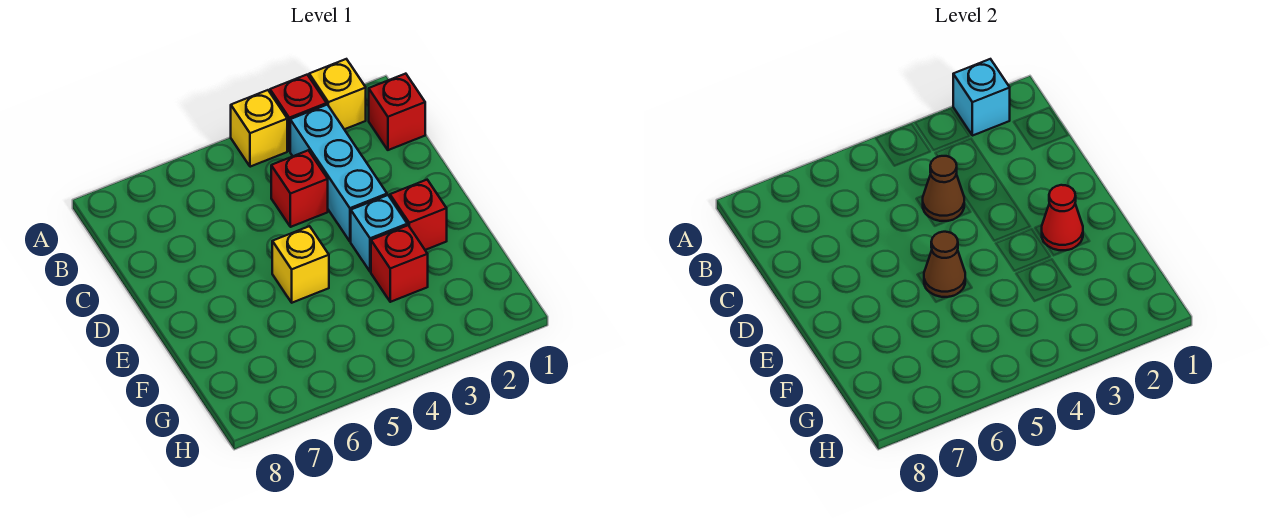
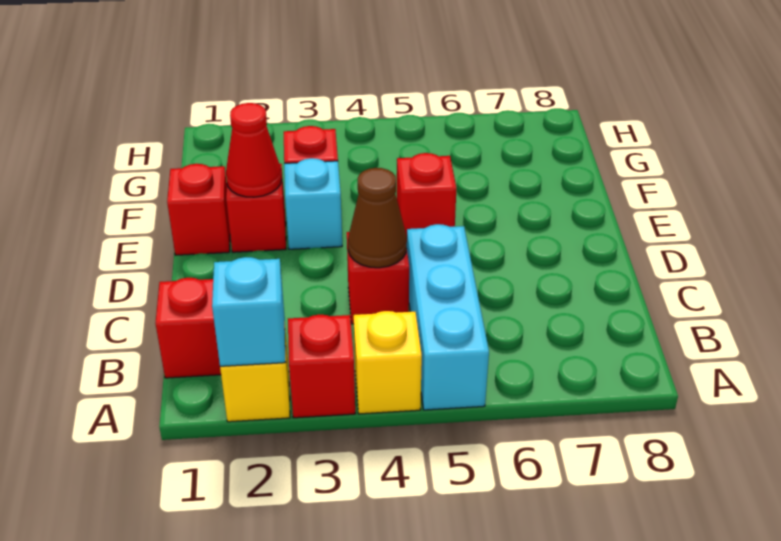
cyan brick B3:D3 level 1 -> cyan brick A5:C5 level 1
none -> red brick E1 level 1
yellow brick E5 level 1 -> red brick E5 level 1
brown cone E5 level 2 -> none

